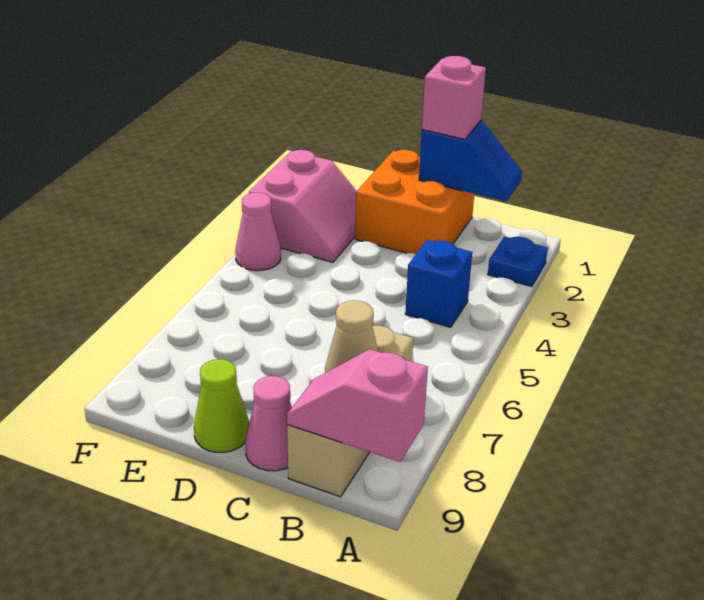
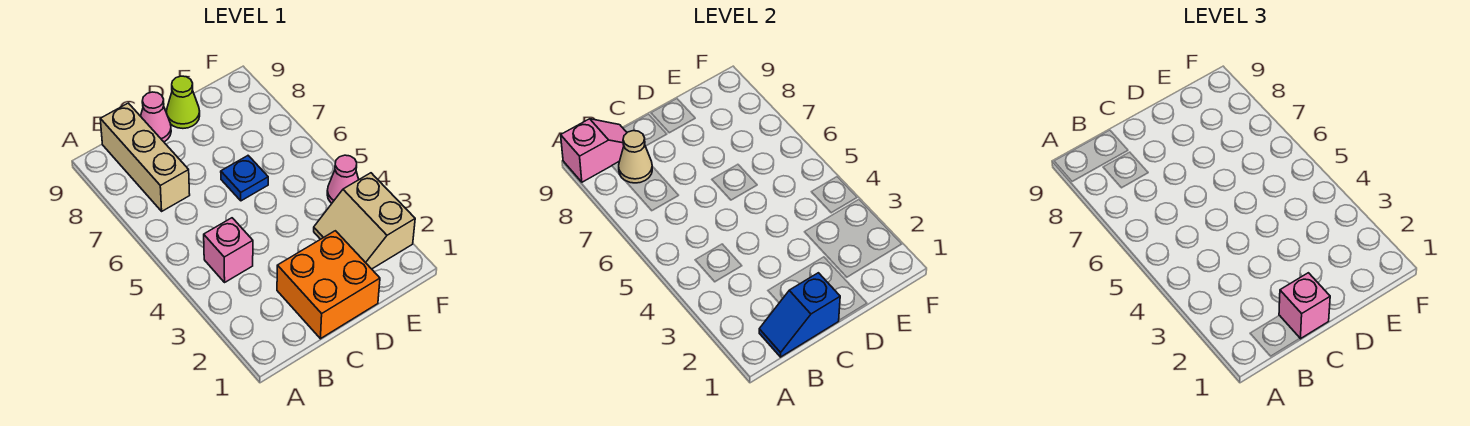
blue plate A2 level 1 -> blue plate D6 level 1
blue brick B4 level 1 -> pink brick B4 level 1
pink slope E2:F3 level 1 top F -> tan slope E2:F3 level 1 top F

